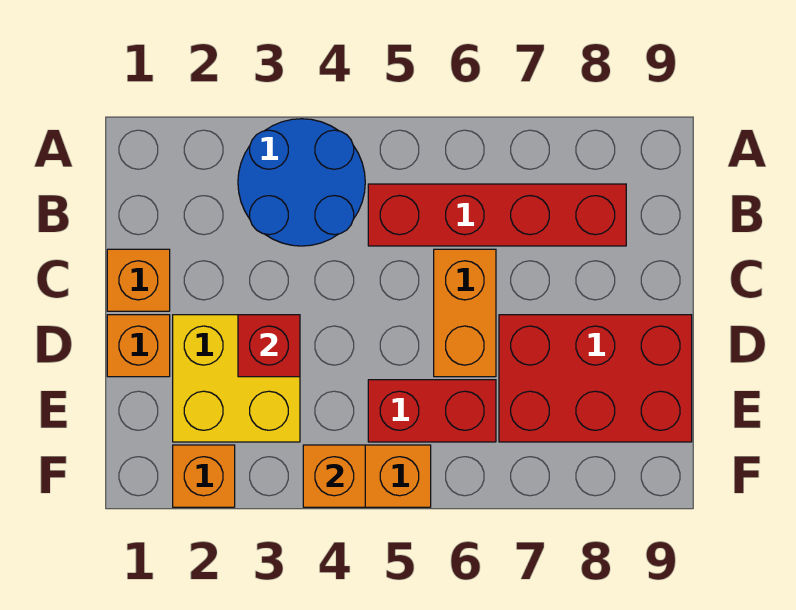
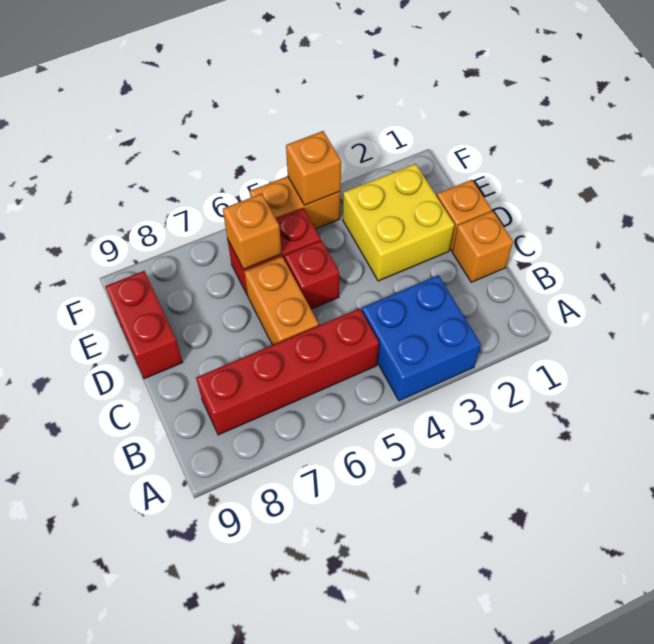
blue round brick A3:B4 level 1 -> blue brick A3:B4 level 1
red brick D3 level 2 -> red brick D5 level 1
red brick D7:E9 level 1 -> red brick D9:E9 level 1
orange brick F2 level 1 -> orange brick E6 level 2

